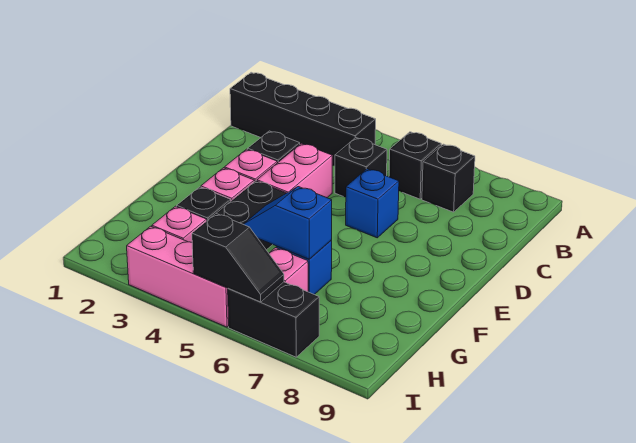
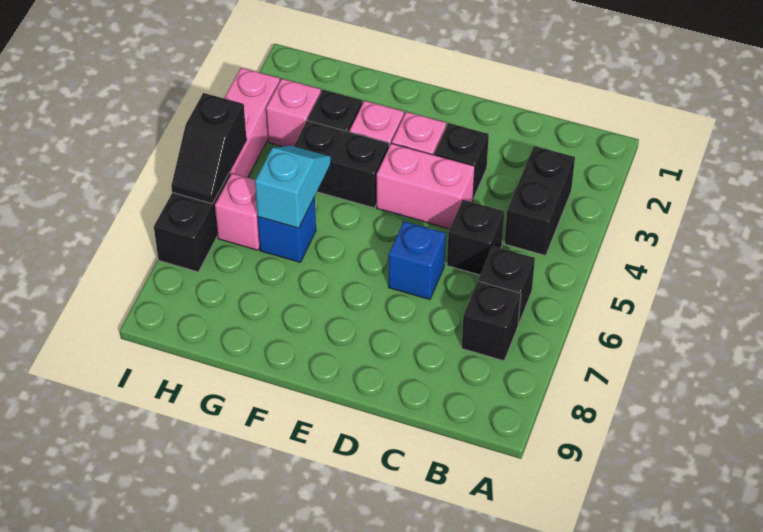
black brick B1:B4 level 1 -> black brick B3:B4 level 1
blue slope G5:G6 level 2 top 6 -> cyan slope G5:G6 level 2 top 6

